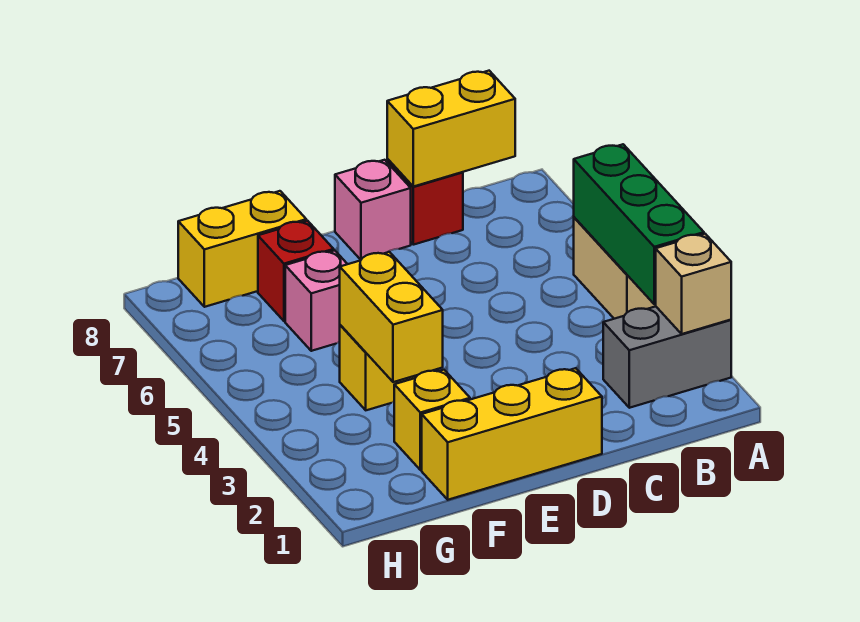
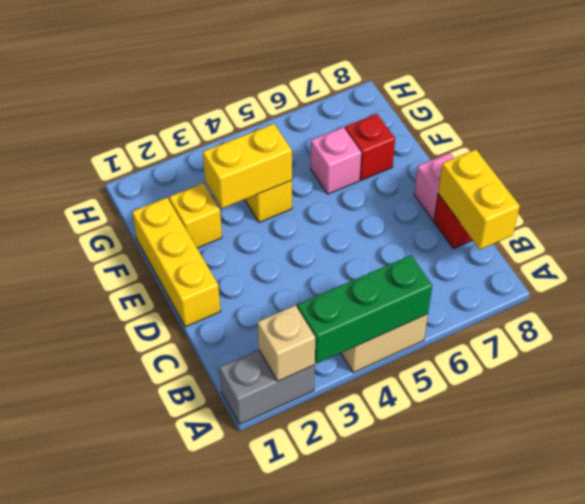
grey brick A2:B2 level 1 -> grey brick A1:A2 level 1
yellow brick F8:G8 level 1 -> none

